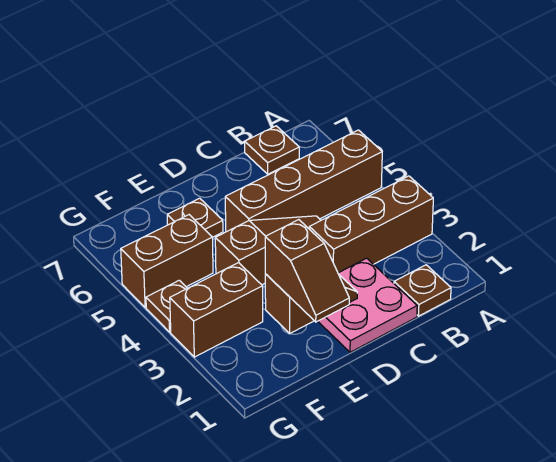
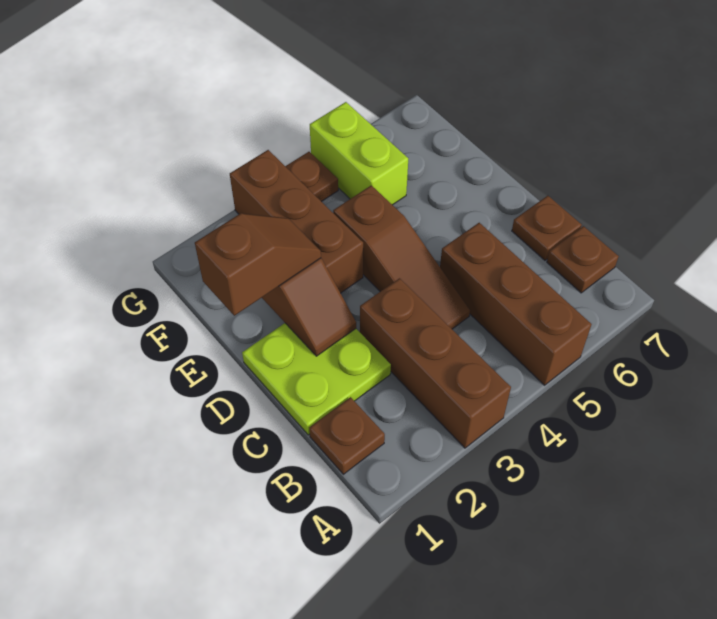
brown brick A5:D5 level 1 -> brown brick A5:C5 level 1
pink plate C1:D2 level 1 -> lime plate C1:D2 level 1
brown slope E1:E2 level 3 top 2 -> brown slope E1:E2 level 3 top 1
brown plate E6 level 1 -> brown plate C7 level 1
brown brick F3:G3 level 1 -> brown brick E3:G3 level 1
brown brick F5:G5 level 1 -> lime brick F5:G5 level 1

